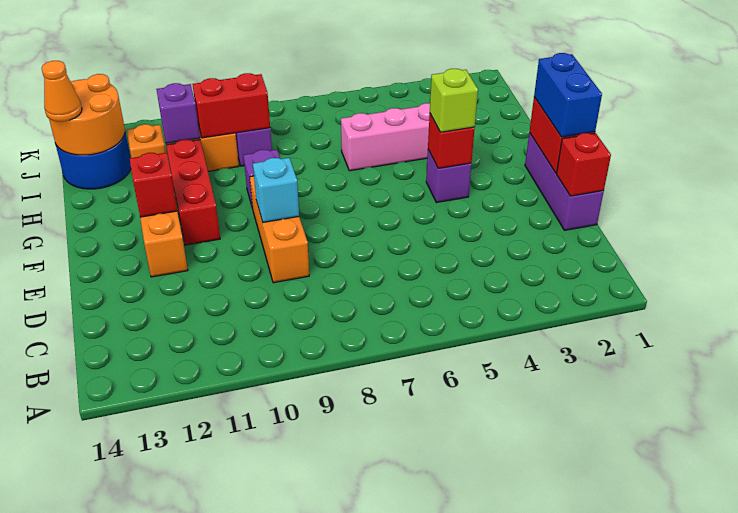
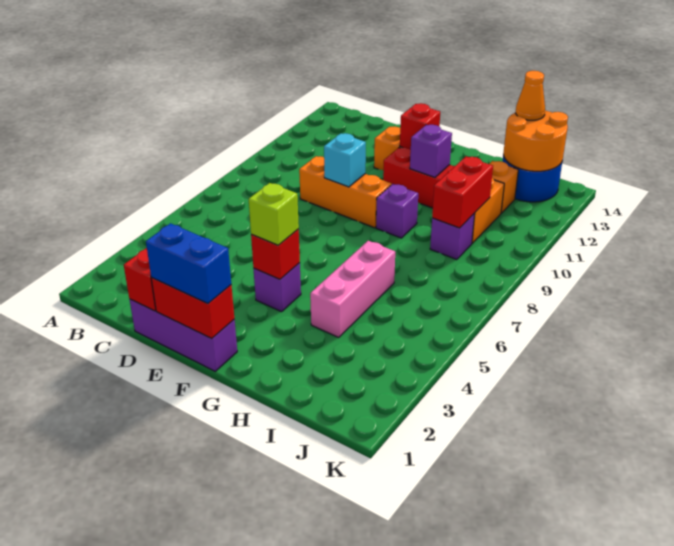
purple brick I11 level 2 -> purple brick G11 level 2

